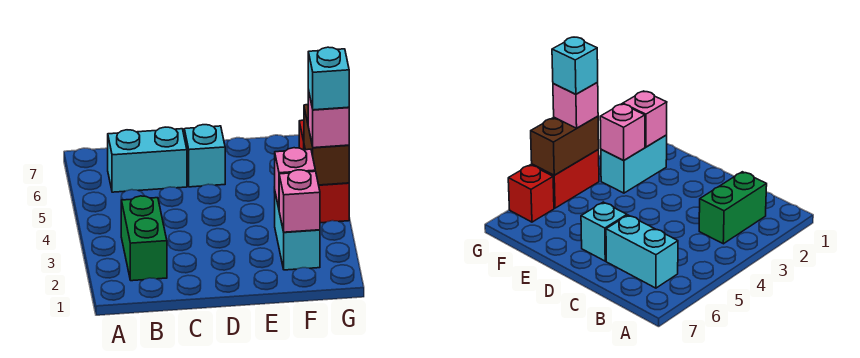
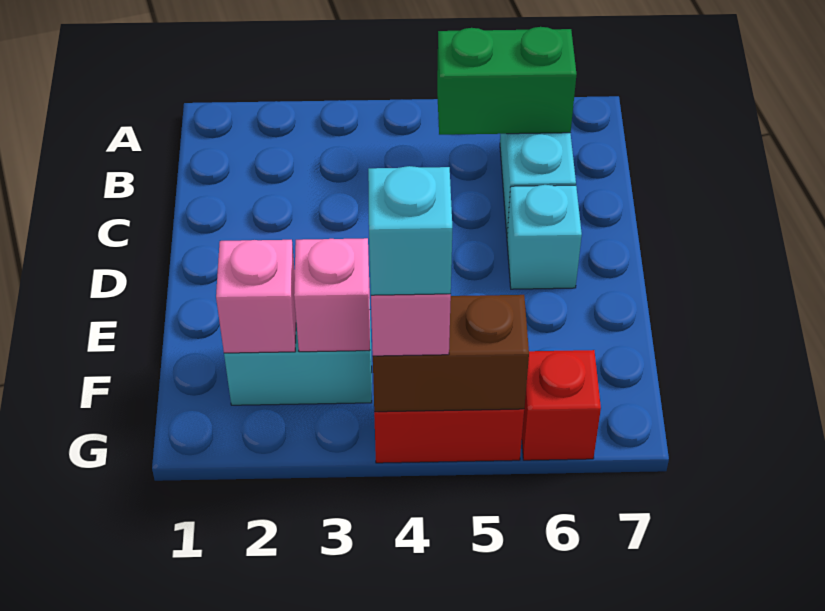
green brick B2:B3 level 1 -> green brick B5:B6 level 2

